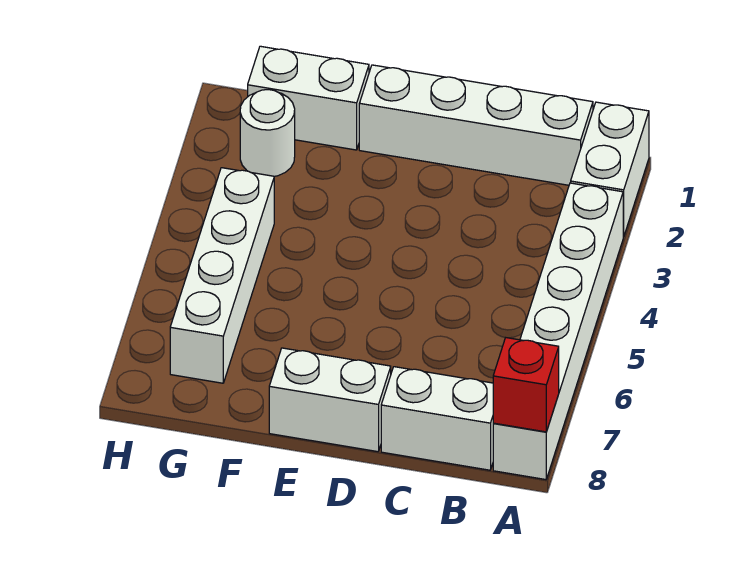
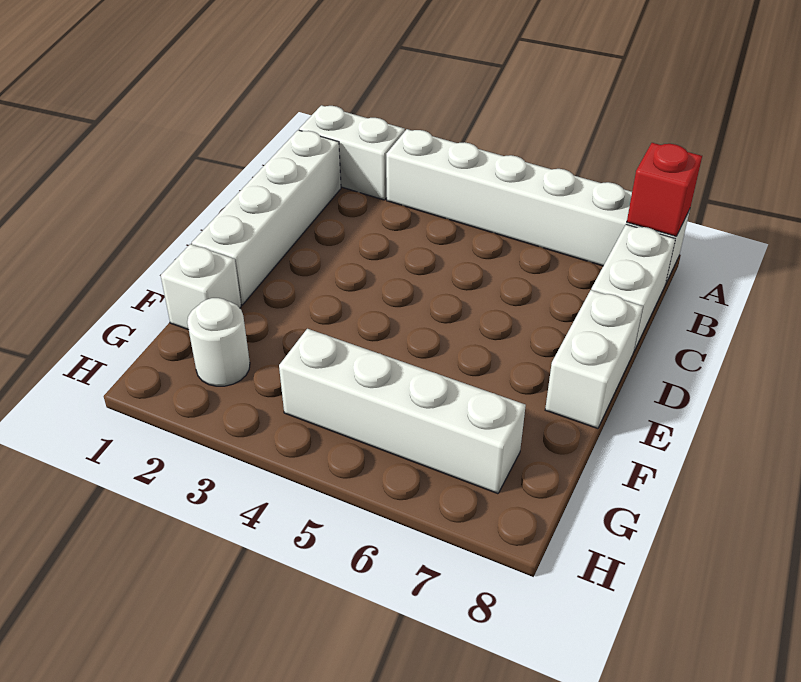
white brick F1:G1 level 1 -> white brick F1 level 1

